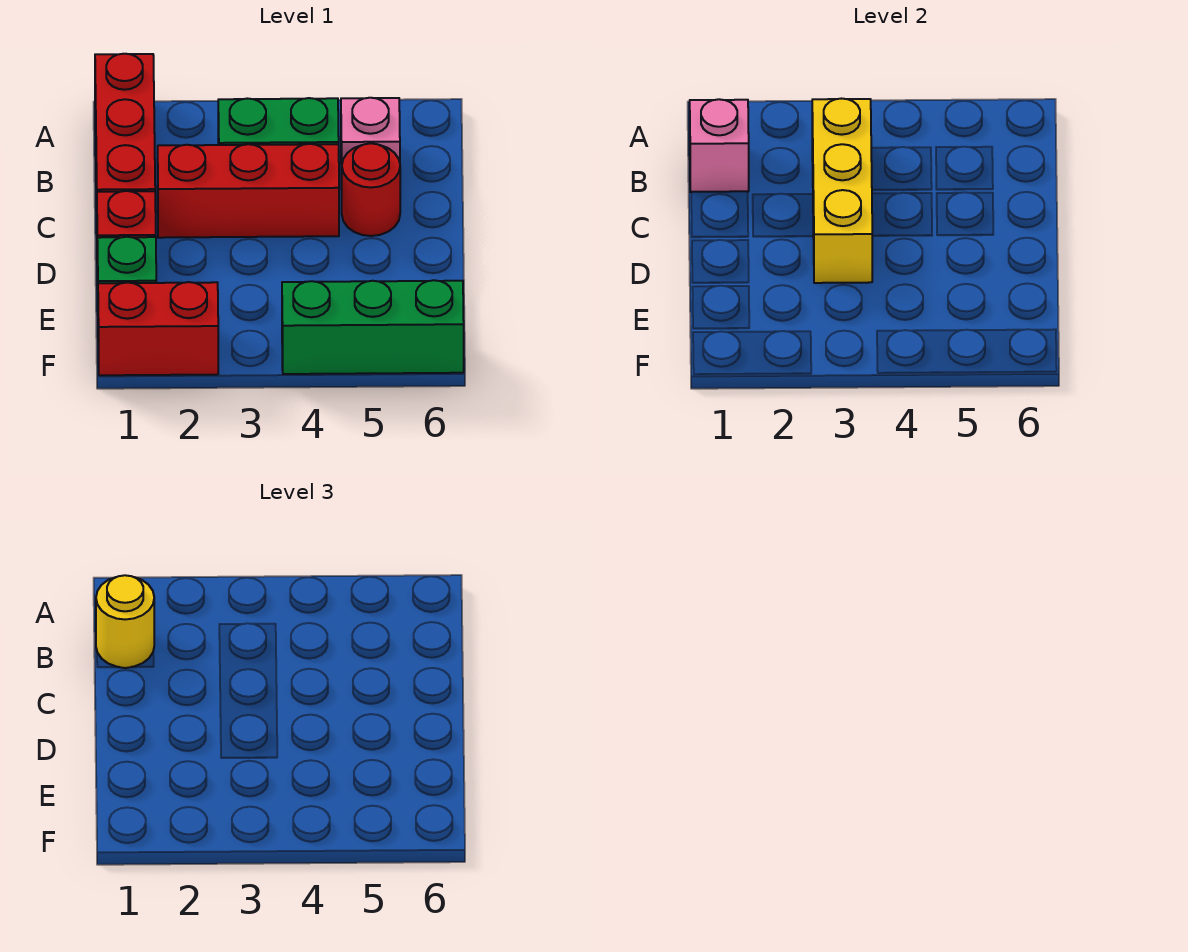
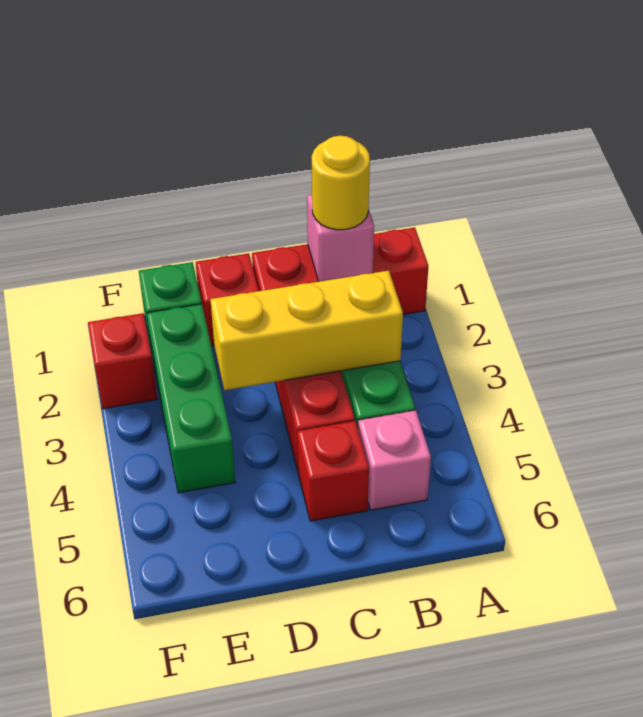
red round brick C5 level 1 -> red brick C5 level 1
red brick F1:F2 level 1 -> red brick F2 level 1
green brick F4:F6 level 1 -> green brick E2:E4 level 1

